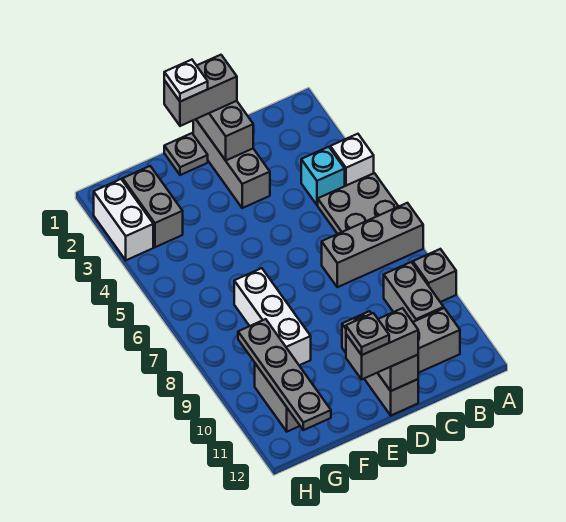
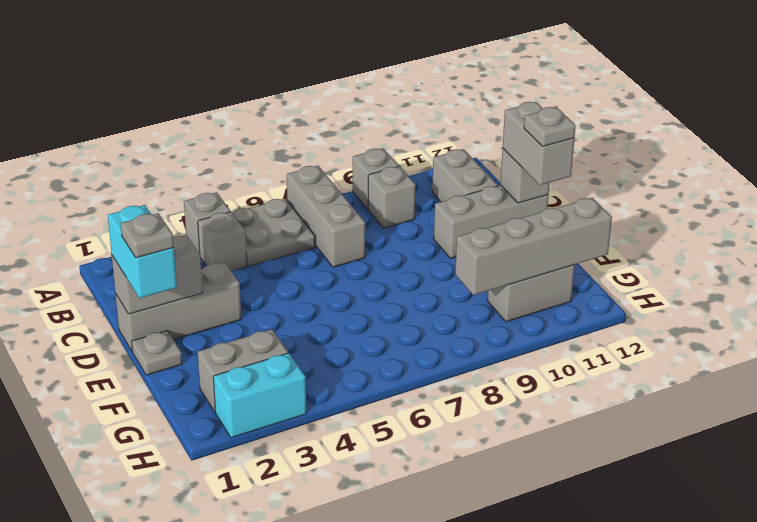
white brick A4 level 1 -> grey brick A4 level 1
cyan brick B4 level 1 -> grey brick B4 level 1
grey brick B9:B10 level 1 -> grey brick B9 level 1
grey brick D1:E1 level 3 -> cyan brick D1:E1 level 3
white plate E1 level 4 -> grey plate E1 level 4
white brick F7:F9 level 1 -> none
grey plate G9:G12 level 2 -> grey brick G9:G12 level 2
white brick H2:H3 level 1 -> cyan brick H2:H3 level 1

